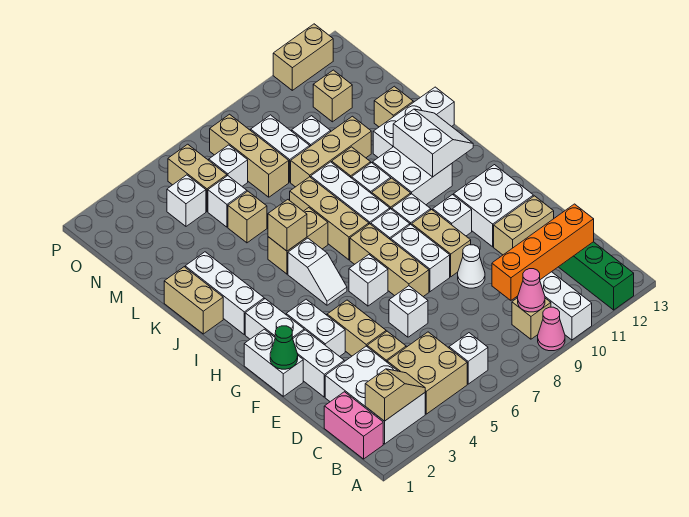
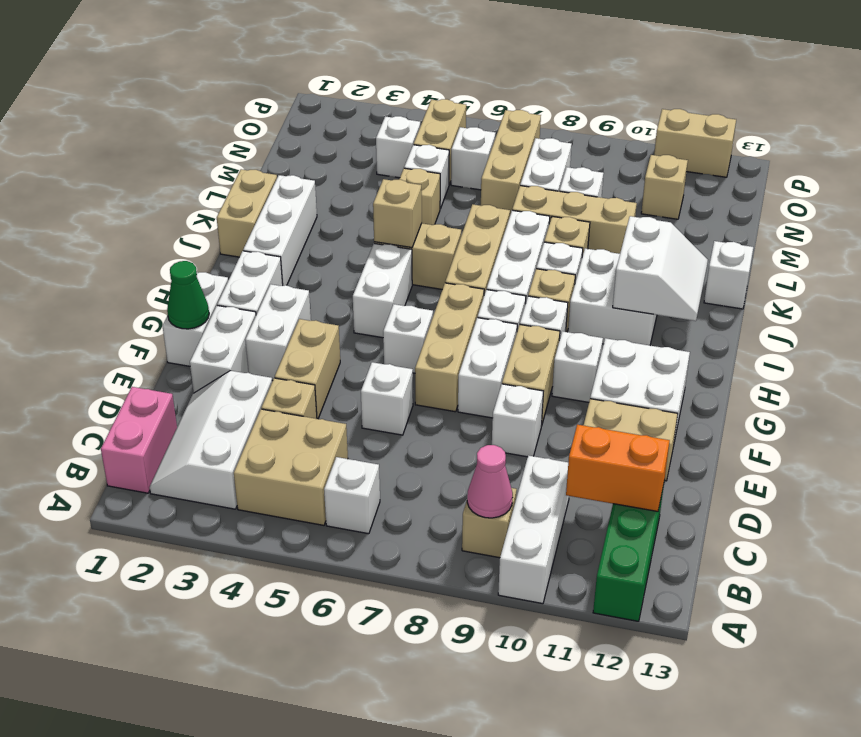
pink cone A9 level 1 -> none
white brick B2:D3 level 1 -> white slope B2:D3 level 1 top 3
tan slope B2:B3 level 2 top 2 -> none
orange brick C9:C12 level 2 -> orange brick C11:C12 level 2
white cone E9 level 1 -> white brick E9 level 1
white slope H5:I5 level 1 top I -> white brick H5:I5 level 1
white brick K11:K13 level 1 -> white brick K13 level 1
tan brick L12 level 1 -> none

